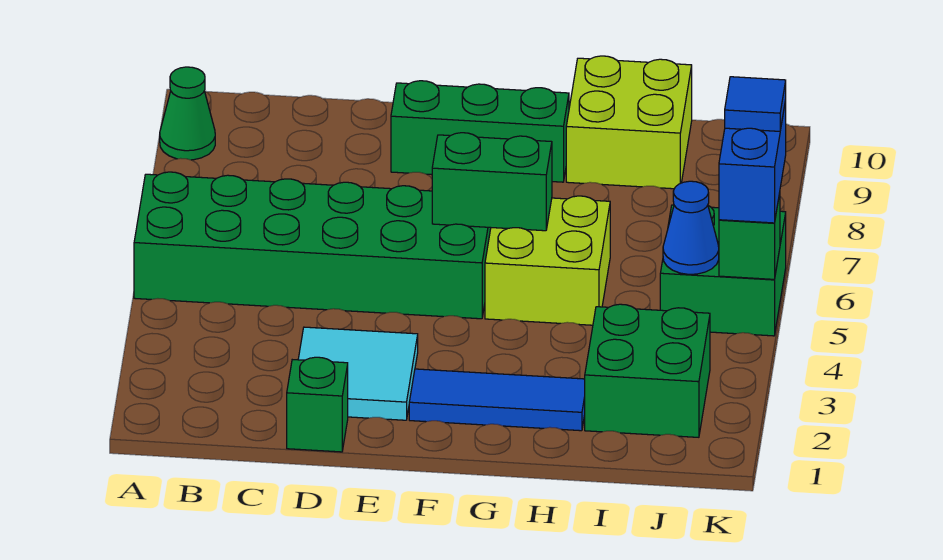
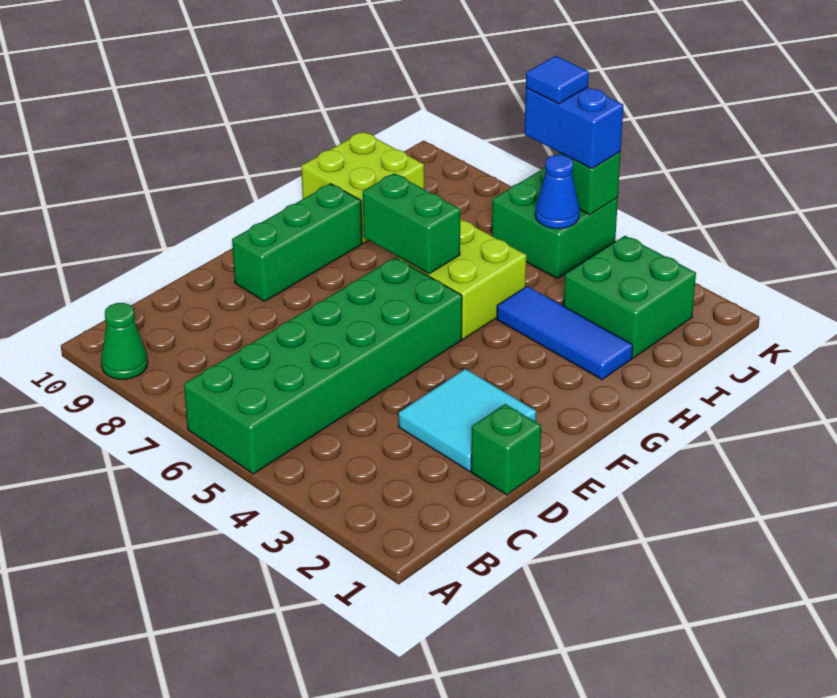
blue tile F2:H2 level 1 -> blue tile H2:H4 level 1
green brick F6:G6 level 2 -> green brick G6:G7 level 2

